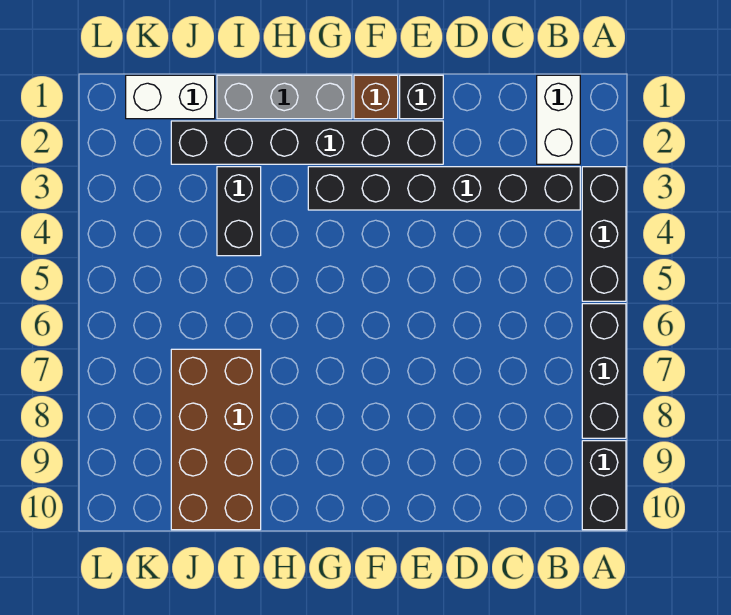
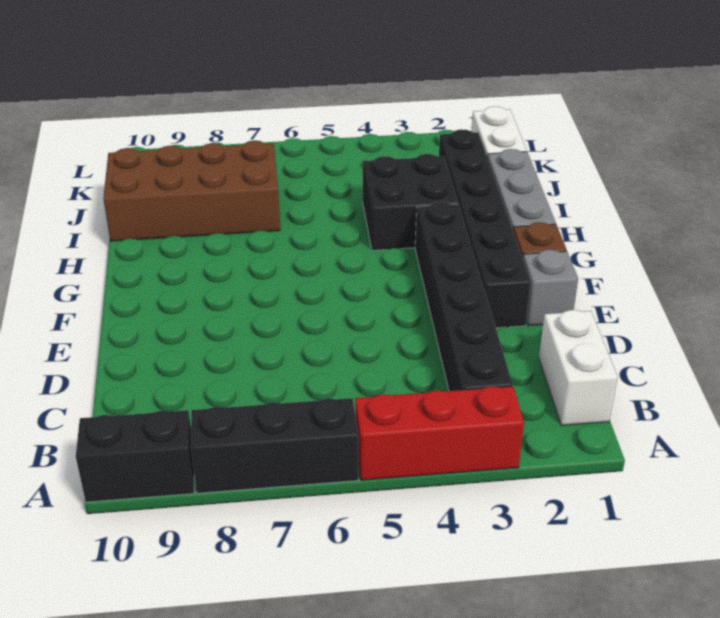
black brick A3:A5 level 1 -> red brick A3:A5 level 1
white brick B1:B2 level 1 -> white brick B1:C1 level 1
black brick E1 level 1 -> grey brick E1 level 1
black brick I3:I4 level 1 -> black brick H3:I4 level 1

